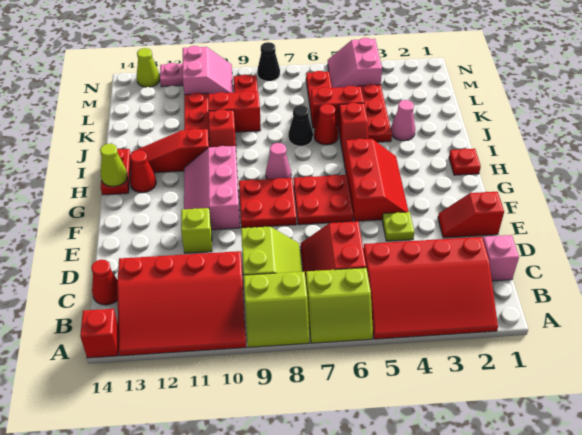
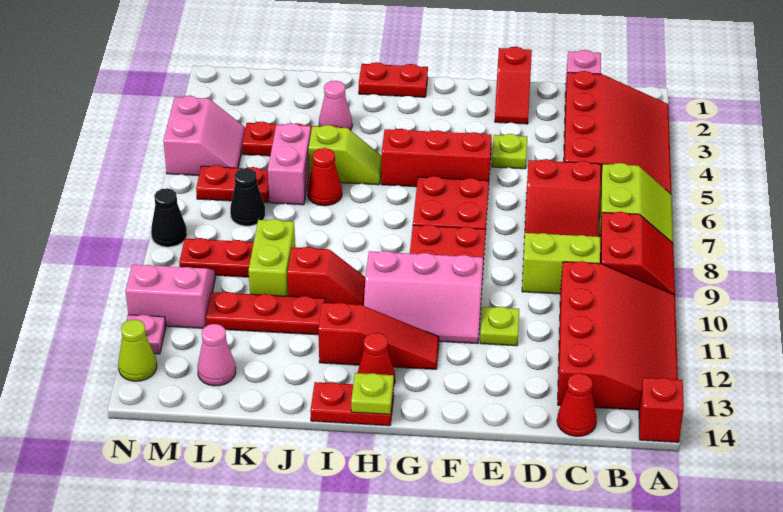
lime slope A8:B9 level 1 top B -> red slope A8:B9 level 1 top B
lime brick E11 level 1 -> lime plate E11 level 1
red plate H1 level 1 -> red plate H1:I1 level 1
pink cone H8 level 1 -> pink cone L13 level 1
lime cone H14 level 2 -> lime plate H14 level 2
red slope I5:J5 level 1 top J -> lime slope I5:J5 level 1 top J
red slope I11:I13 level 1 top 11 -> red slope G12:I12 level 1 top I
black cone J7 level 1 -> black cone L7 level 1
red brick K5:K6 level 1 -> pink brick K5:K6 level 1
red brick K9:K10 level 1 -> lime brick K9:K10 level 1
pink slope M4:N5 level 1 top 4 -> pink slope M4:N5 level 1 top N

